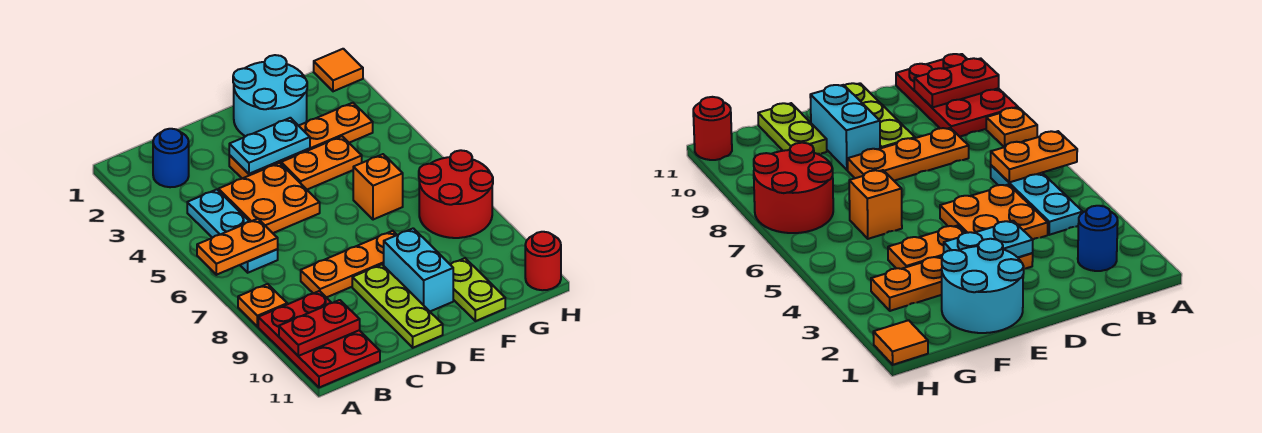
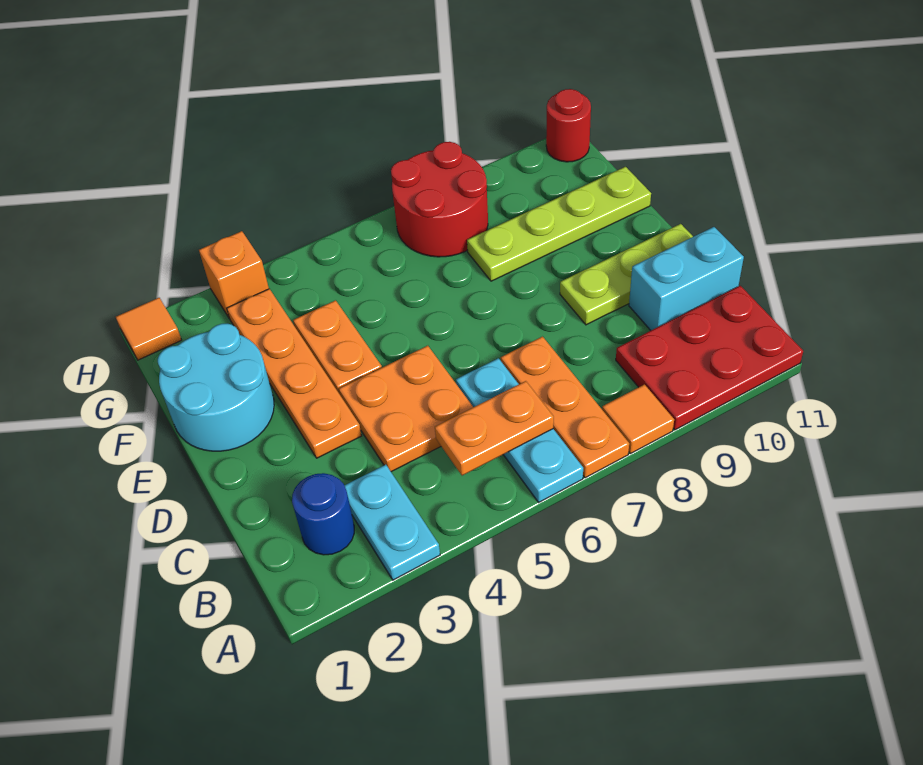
orange plate A6:B6 level 2 -> orange plate B5:B6 level 2
orange plate A8 level 1 -> orange tile A8 level 1
red plate A10:B10 level 2 -> none
cyan plate B4:B6 level 1 -> cyan plate A6:C6 level 1
orange plate C8:E8 level 1 -> orange plate A7:C7 level 1
cyan plate D3:E3 level 2 -> cyan plate A3:B3 level 1
cyan brick E9:E10 level 1 -> cyan brick C10:C11 level 1
orange brick F6 level 1 -> orange brick H3 level 1
lime plate F10:F11 level 1 -> lime plate F8:F11 level 1

